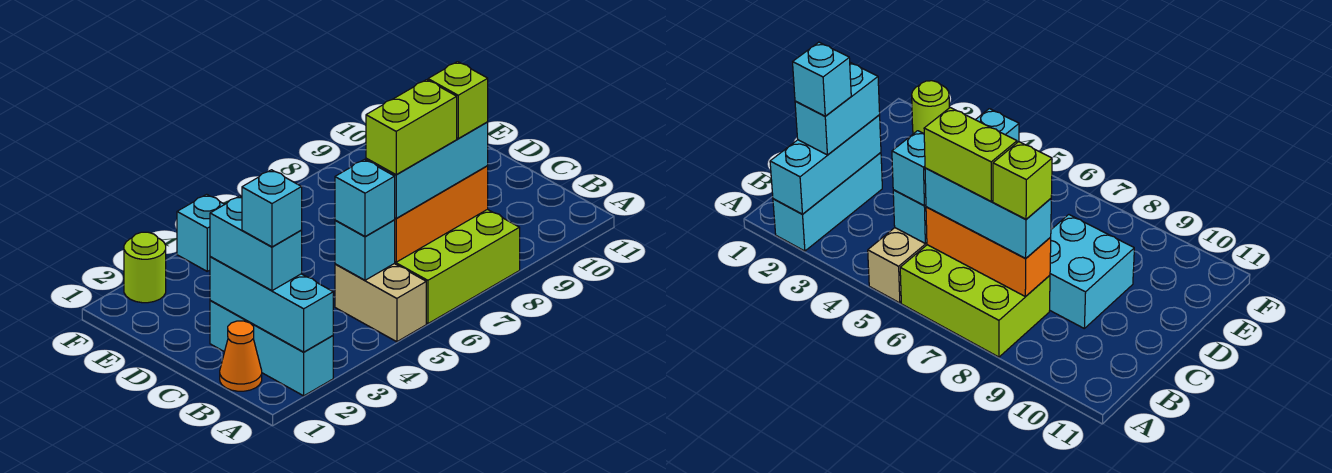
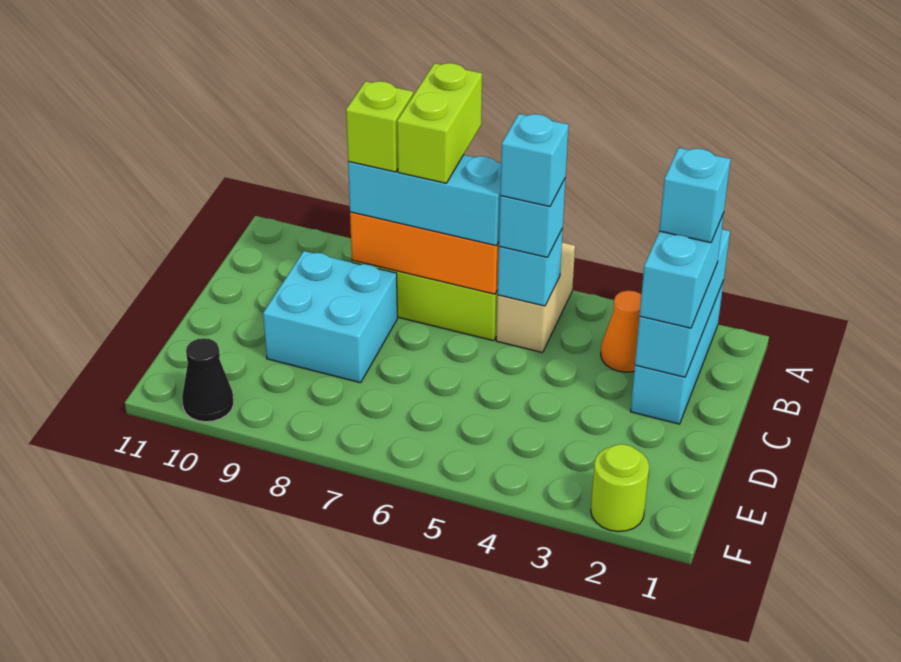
orange cone B1 level 1 -> orange cone B3 level 1
lime brick B6:B7 level 4 -> lime brick A7:B7 level 4
cyan brick F4 level 1 -> cyan brick B5 level 4
none -> black cone F10 level 1

